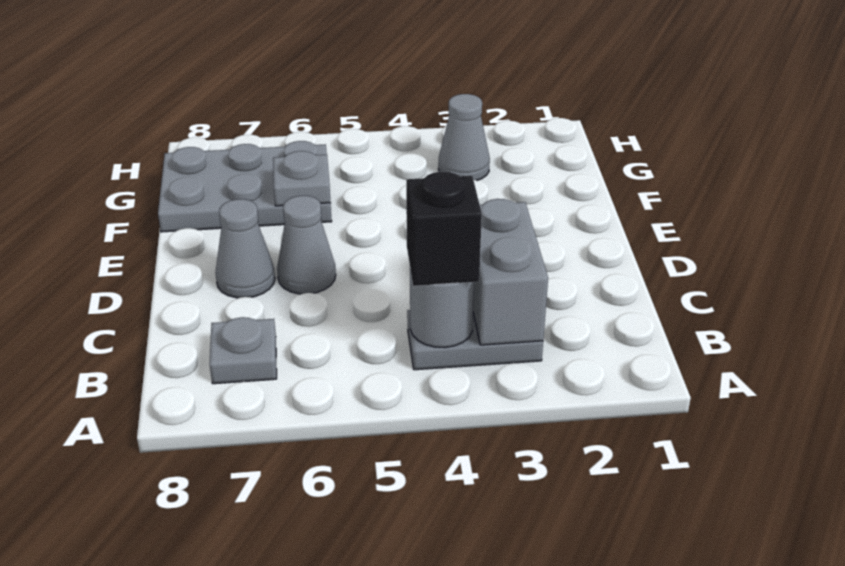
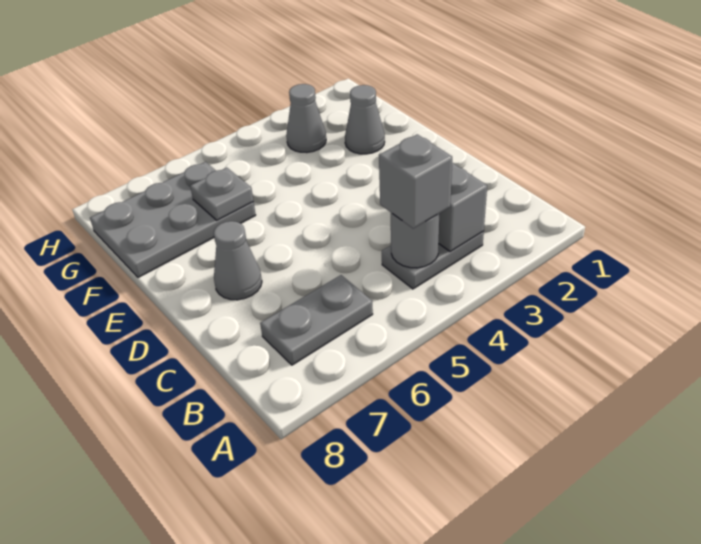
black brick B4 level 3 -> grey brick B4 level 3
grey plate B7 level 1 -> grey plate B6:B7 level 1
grey cone D6 level 1 -> grey cone F2 level 1

